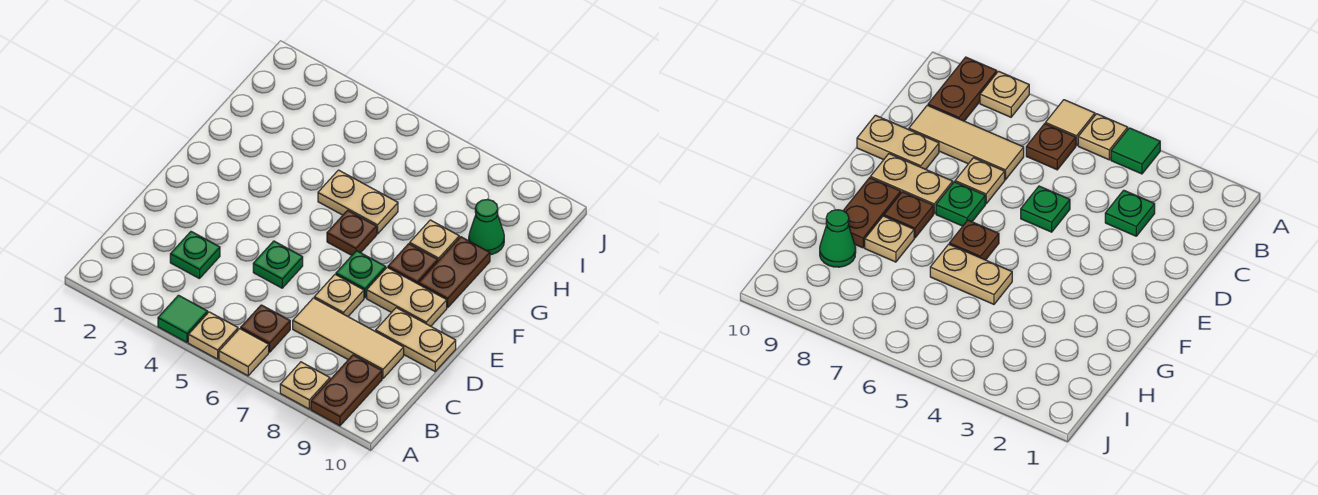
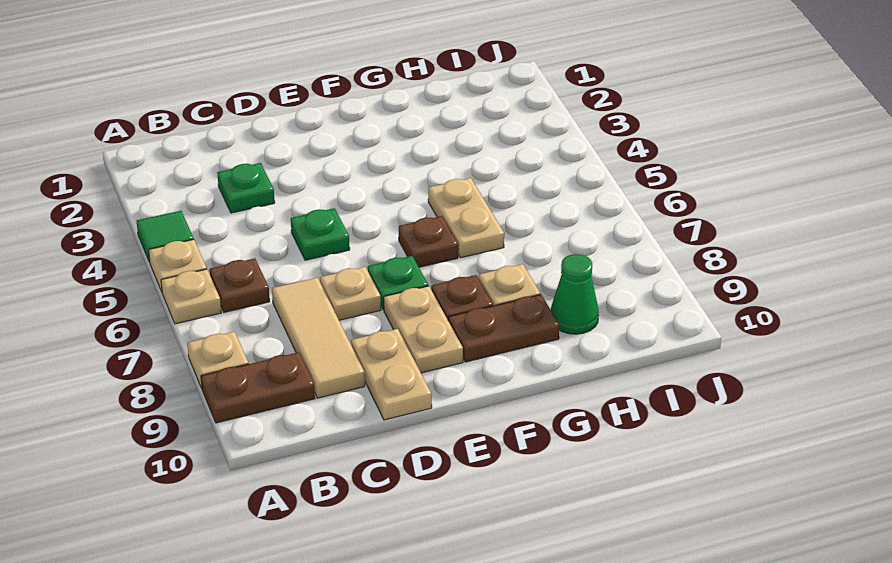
tan tile A6 level 1 -> tan plate A6 level 1

